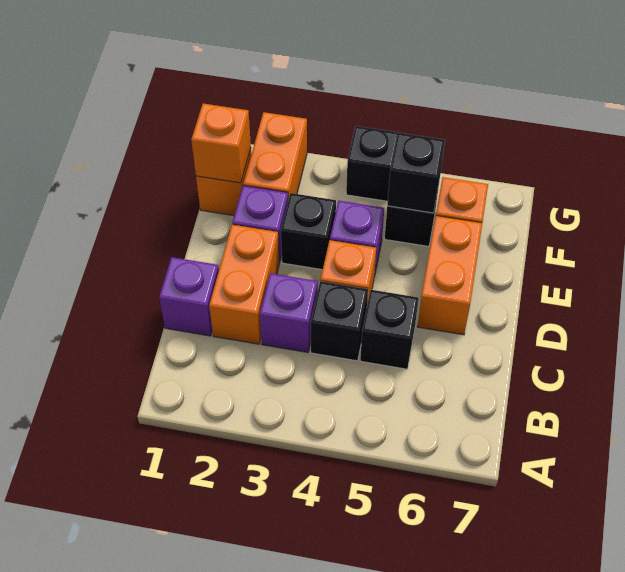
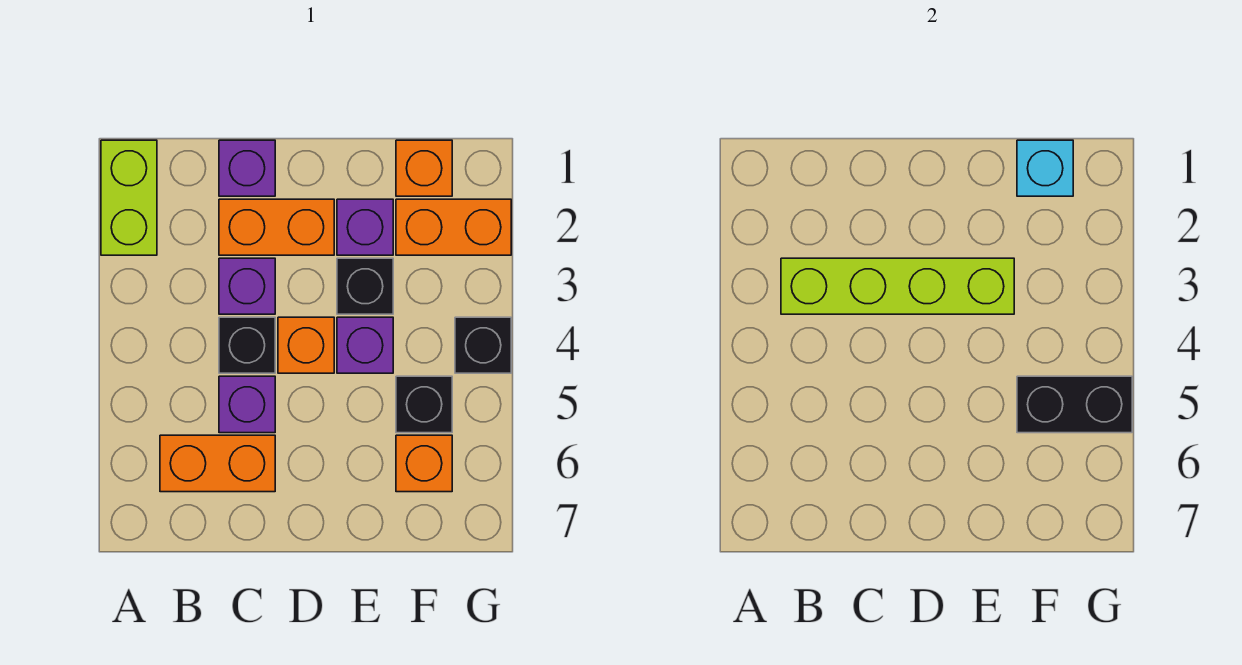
none -> lime brick A1:A2 level 1
none -> lime brick B3:E3 level 2
black brick C5 level 1 -> purple brick C5 level 1
orange brick D6:E6 level 1 -> orange brick B6:C6 level 1
orange brick F1 level 2 -> cyan brick F1 level 2
black brick F5 level 2 -> black brick F5:G5 level 2

